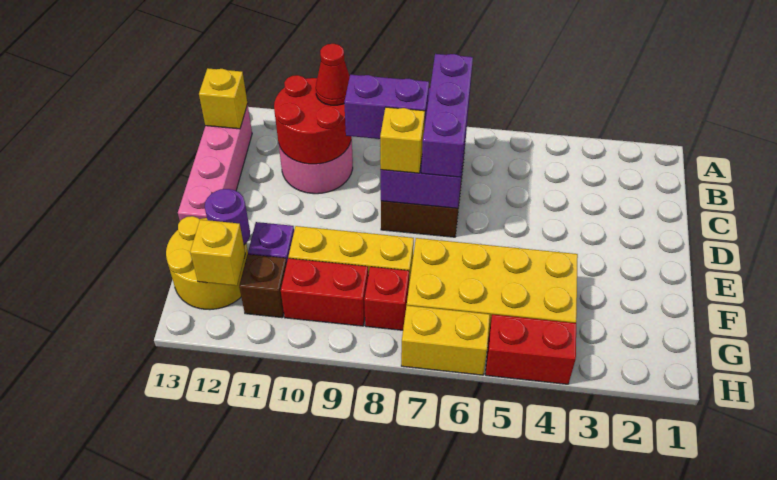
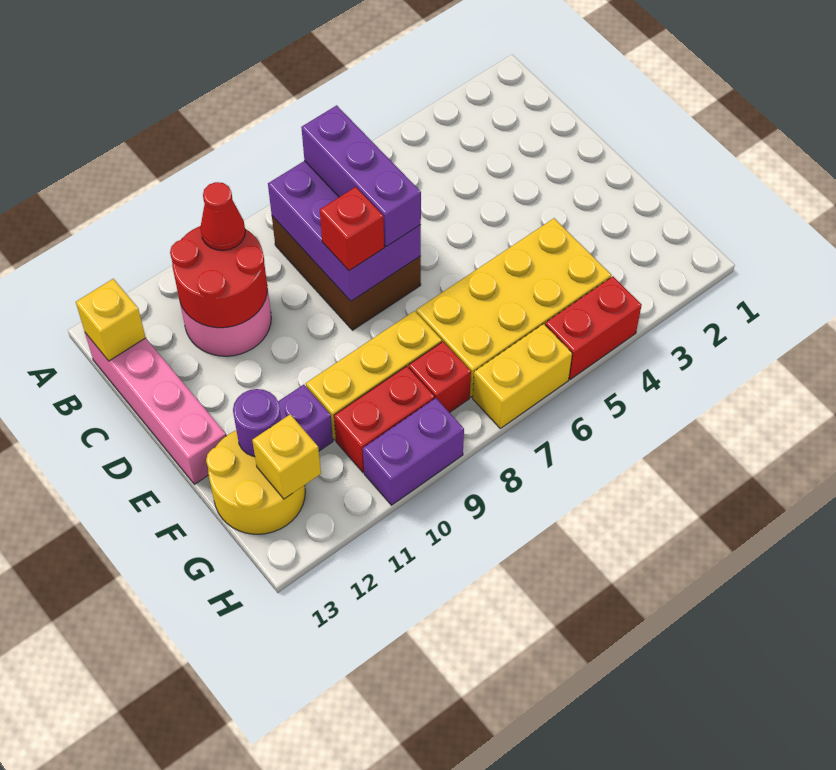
purple brick C8:C9 level 3 -> purple brick H9:H10 level 1
yellow brick D8 level 3 -> red brick D8 level 3
brown brick G11 level 1 -> none

